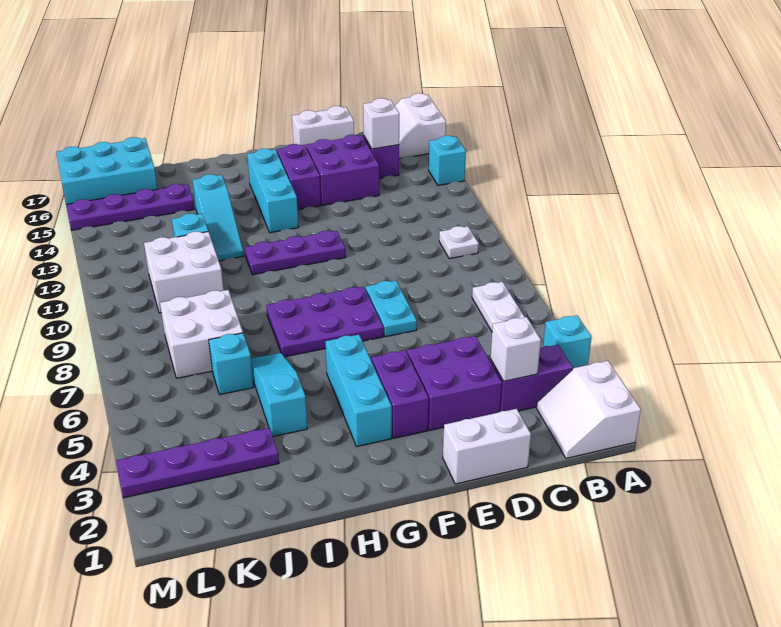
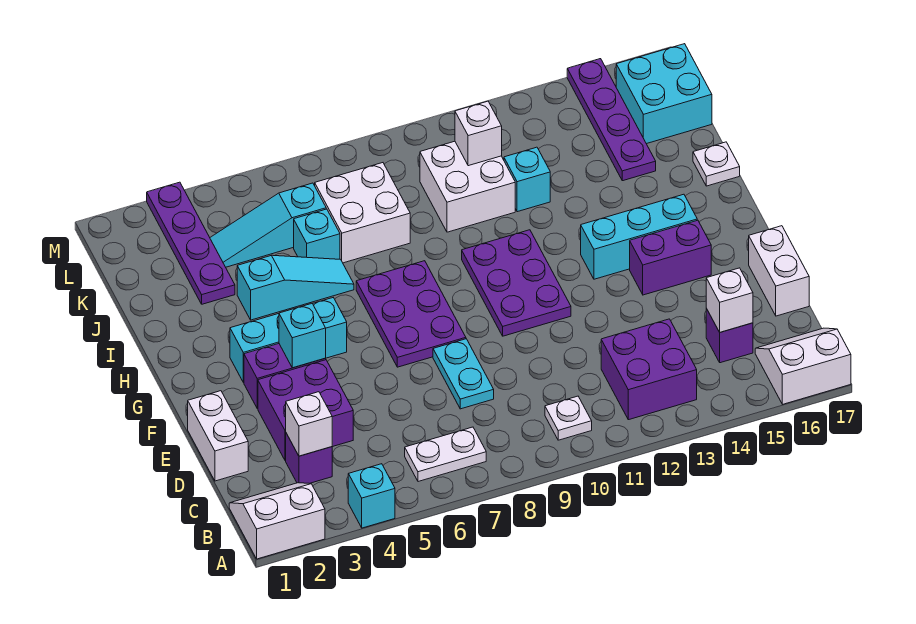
cyan brick A14 level 1 -> cyan brick F4 level 2
purple brick B3:C3 level 1 -> purple brick C3 level 1
purple brick D14:E15 level 1 -> purple brick B12:C13 level 1
cyan plate E7:E8 level 1 -> cyan plate D8:E8 level 1
purple plate F11:H11 level 1 -> purple plate F10:H11 level 1
cyan slope I12:I14 level 1 top 14 -> cyan slope K4:K6 level 1 top 6
none -> white plate I17 level 1
none -> white brick K11 level 2
cyan brick K16:M17 level 1 -> cyan brick K16:L17 level 1

